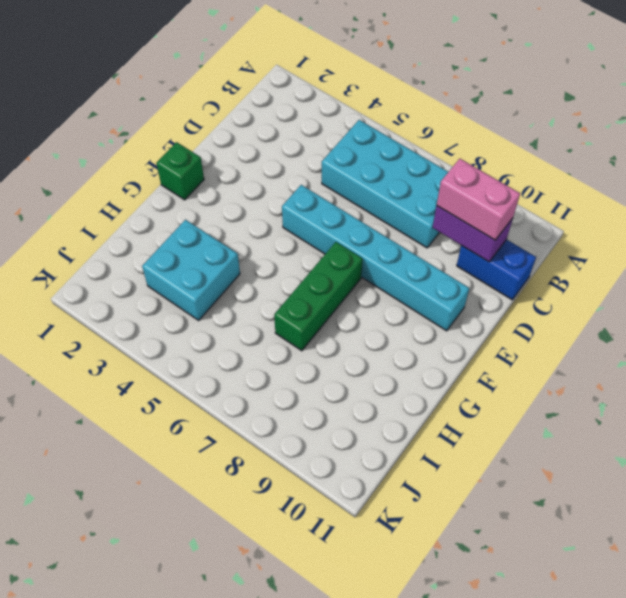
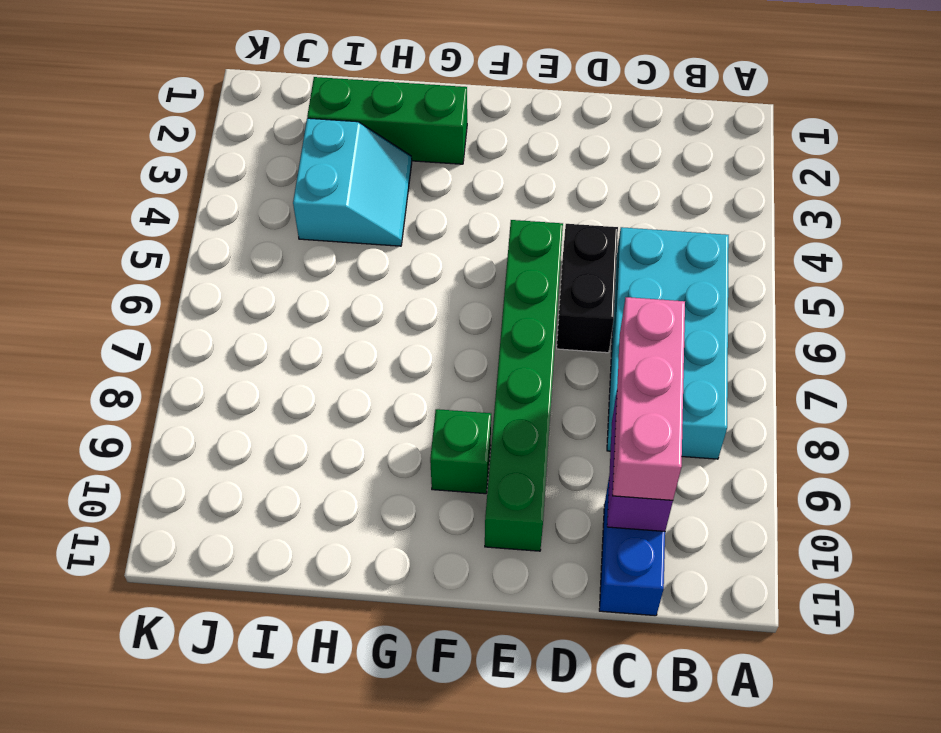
pink brick C9:C10 level 3 -> pink brick C8:C10 level 3
none -> black brick D5:D6 level 1
cyan brick E5:E10 level 1 -> green brick E5:E10 level 1
green brick F1 level 1 -> green brick F9 level 1
green brick F7:H7 level 1 -> green brick G2:I2 level 1
cyan brick H3:I4 level 1 -> cyan slope H3:I4 level 1 top I

